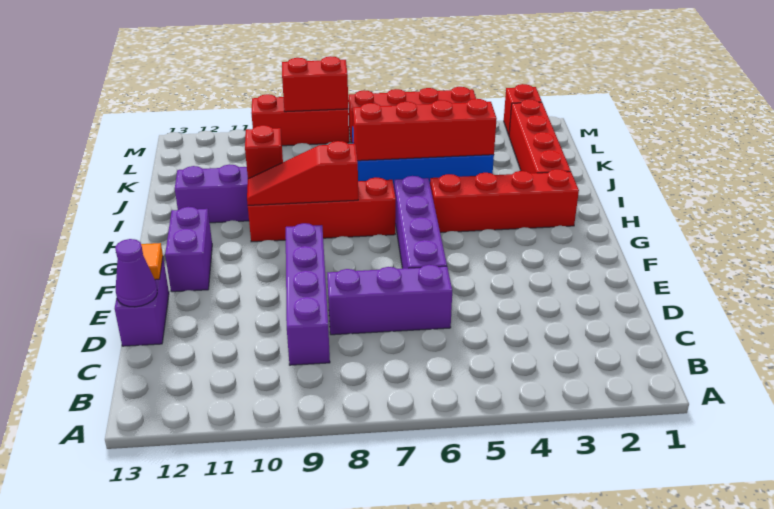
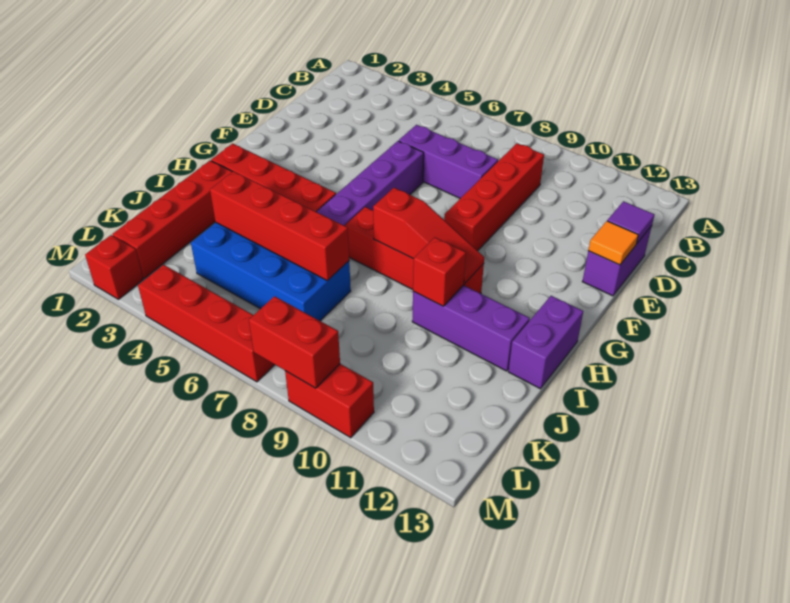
purple brick C9:F9 level 1 -> red brick C9:F9 level 1
purple cone D13 level 2 -> purple tile D13 level 2
purple brick F12:G12 level 1 -> purple brick H13:I13 level 1
red brick M8:M10 level 1 -> red brick M9:M10 level 1

